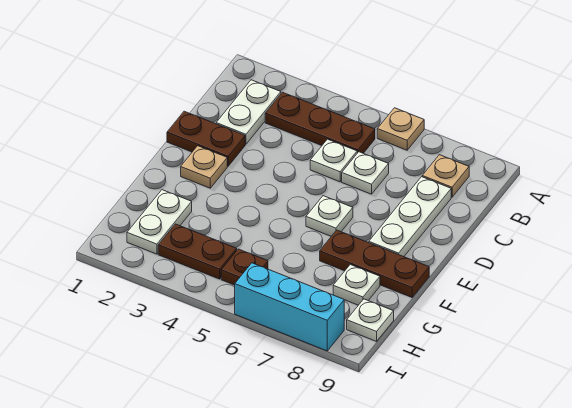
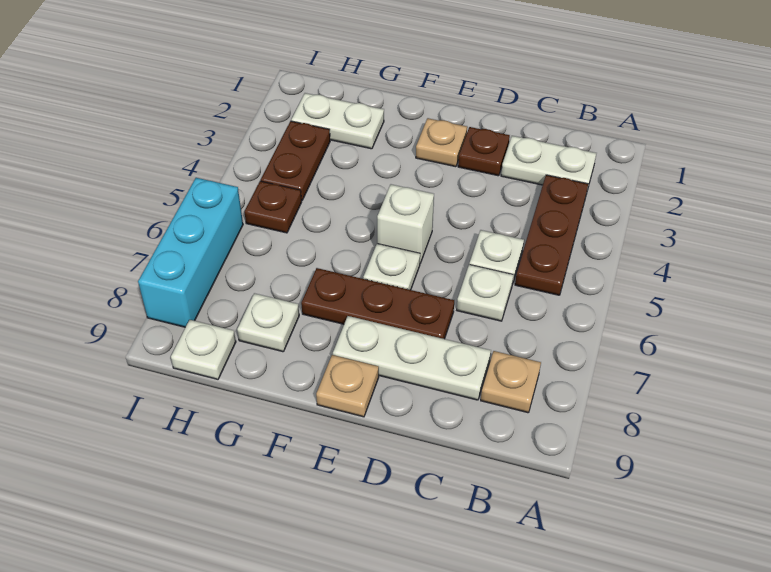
tan plate A6 level 1 -> tan plate E9 level 1
brown plate D1:D2 level 1 -> brown plate D2 level 1
none -> white brick E5 level 1
brown plate F7:F9 level 1 -> brown plate D7:F7 level 1

